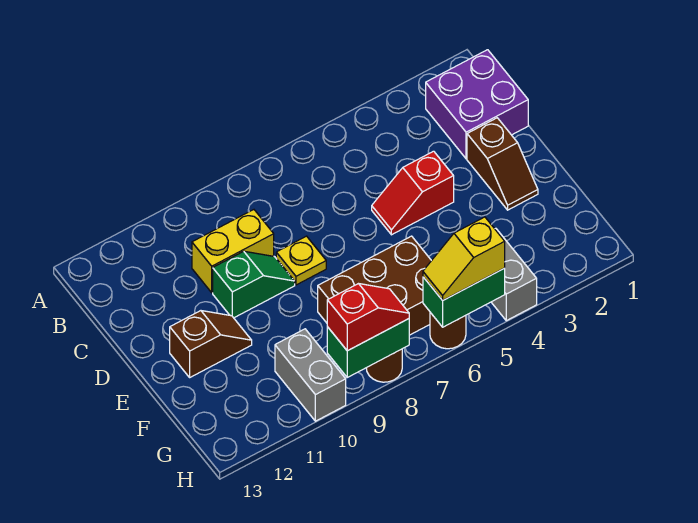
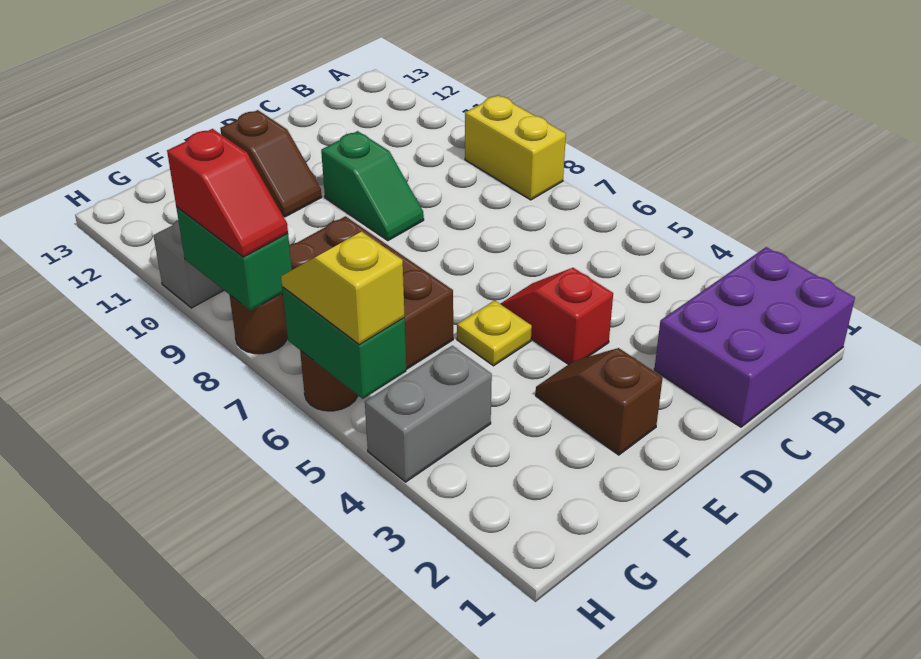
purple brick B1:C2 level 1 -> purple brick A1:C2 level 1
yellow brick C9:C10 level 1 -> yellow brick A8:A9 level 1
brown slope D2:E2 level 1 top D -> brown slope E2:E3 level 1 top 2
yellow plate D8 level 1 -> yellow plate E5 level 1

